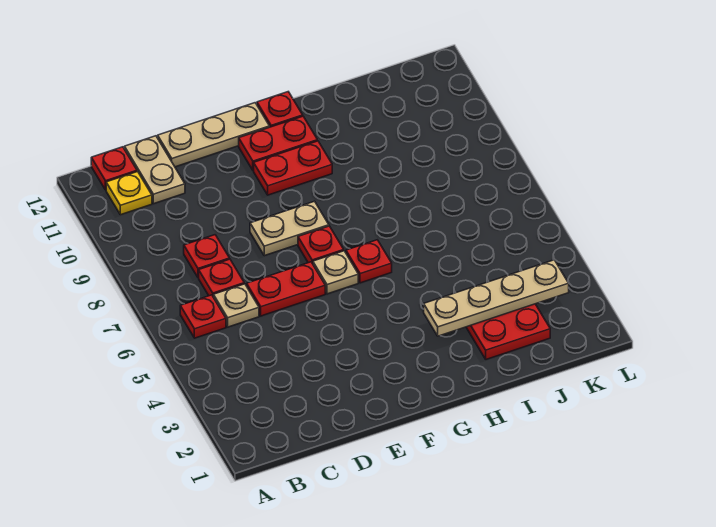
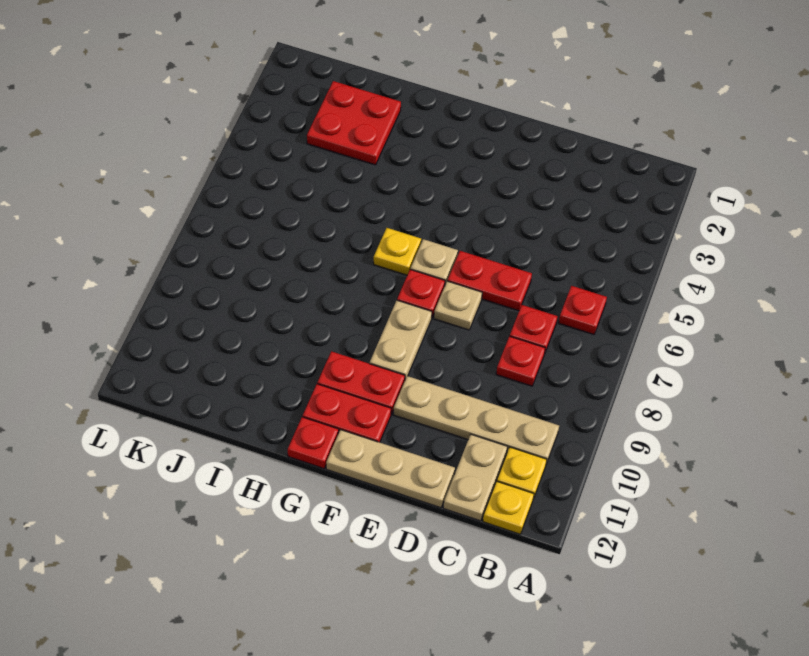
red plate B12 level 1 -> yellow plate B12 level 1
tan plate C6 level 1 -> tan plate E7 level 1
tan plate E8:F8 level 1 -> tan plate F8:F9 level 1
red plate G6 level 1 -> yellow plate G6 level 1
tan plate H3:K3 level 2 -> tan plate B10:E10 level 1

